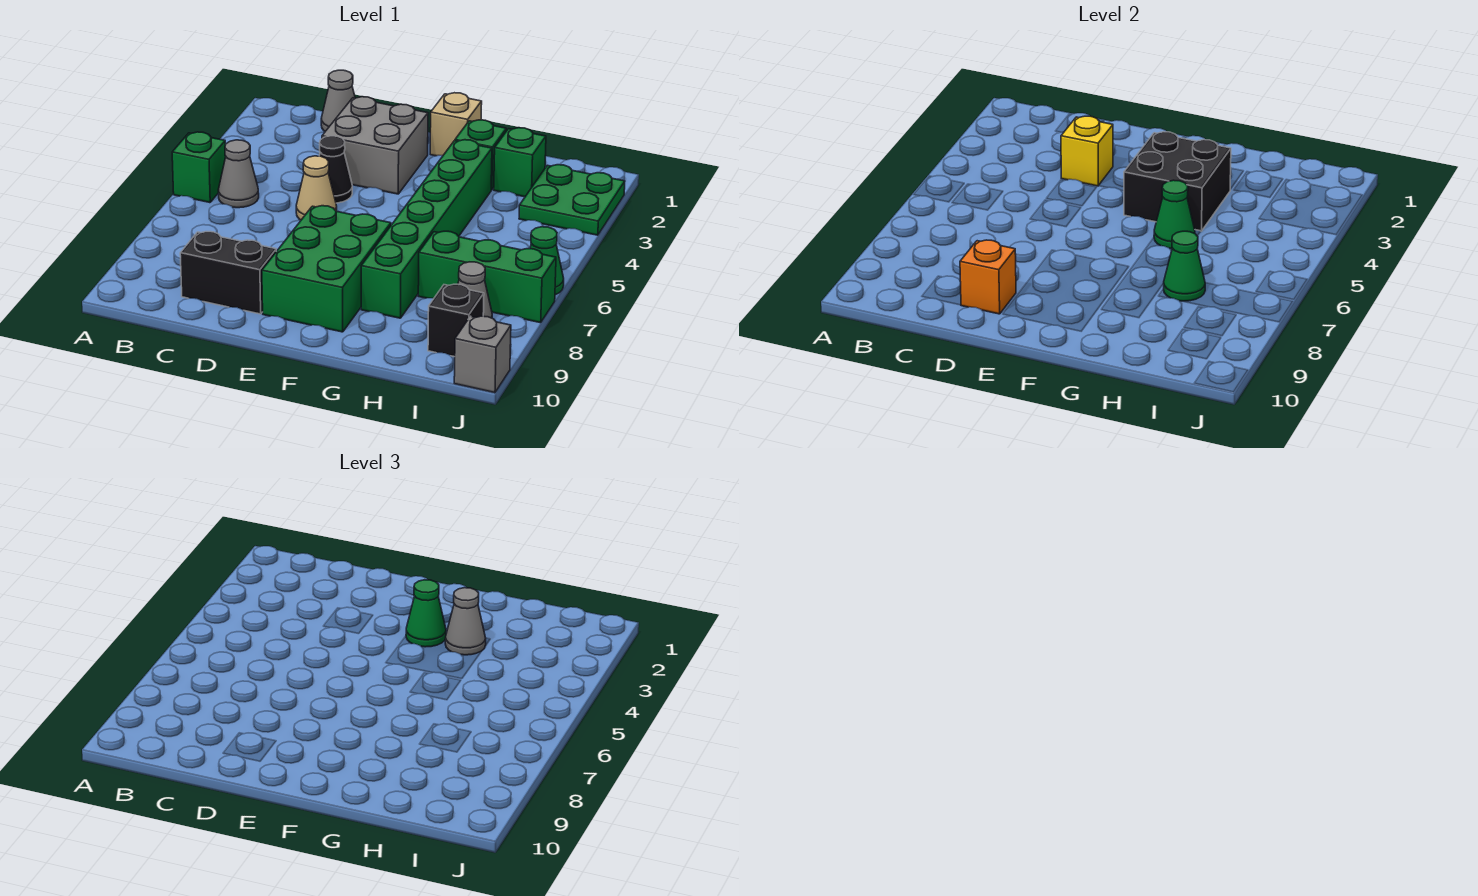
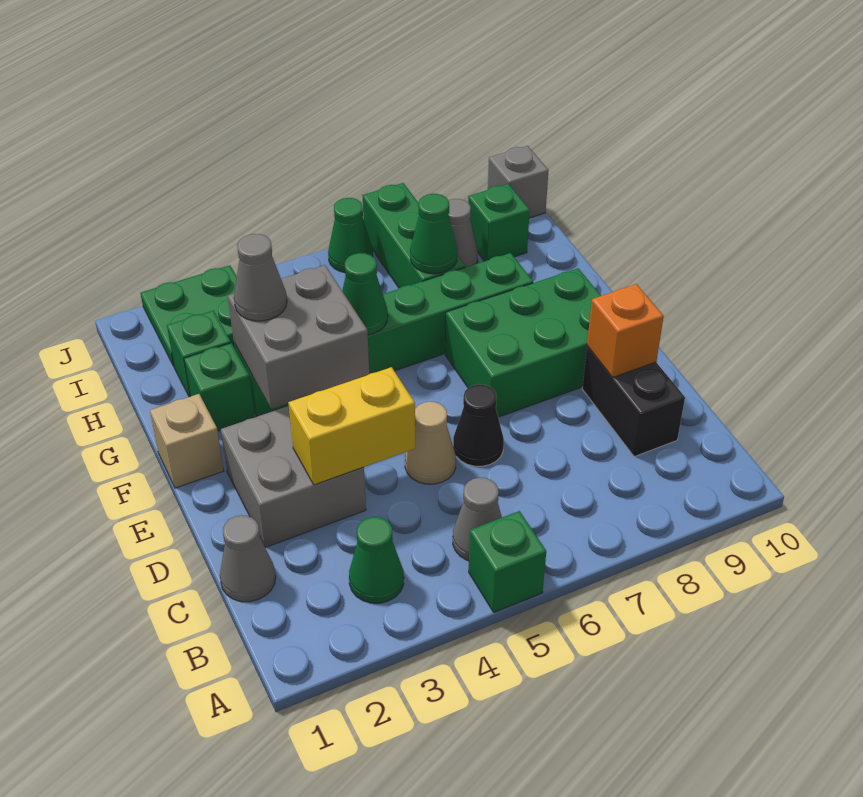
yellow brick D3 level 2 -> yellow brick D3:D4 level 2
black cone D4 level 1 -> black cone D6 level 1
black brick F3:G4 level 2 -> grey brick F3:G4 level 2
green cone F3 level 3 -> green cone B3 level 1
black brick I9 level 1 -> green brick I9 level 1

